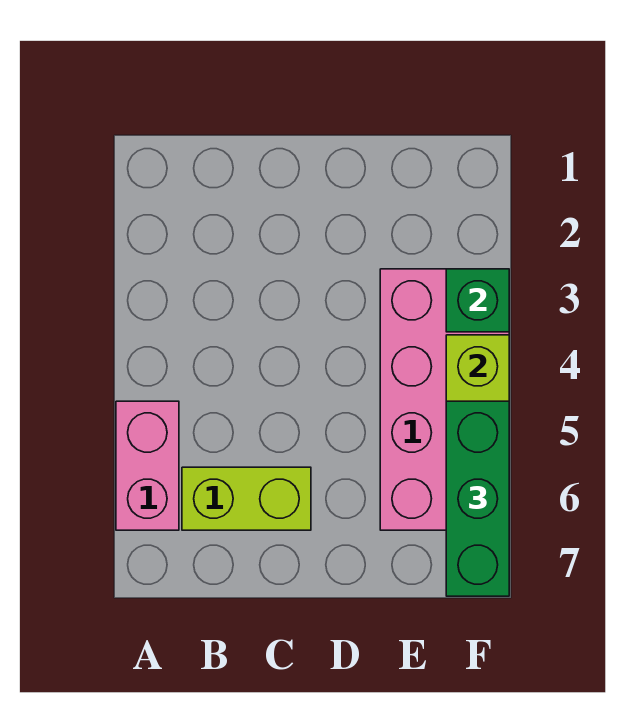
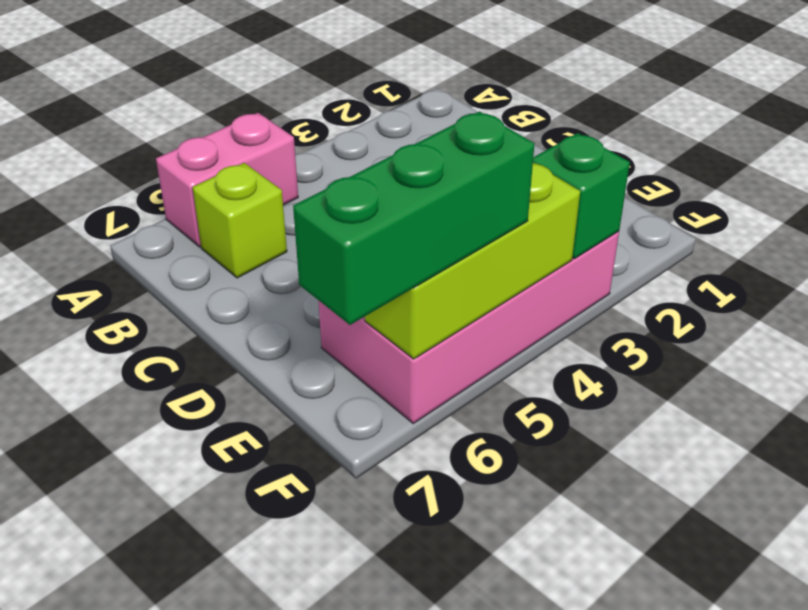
lime brick B6:C6 level 1 -> lime brick B6 level 1

